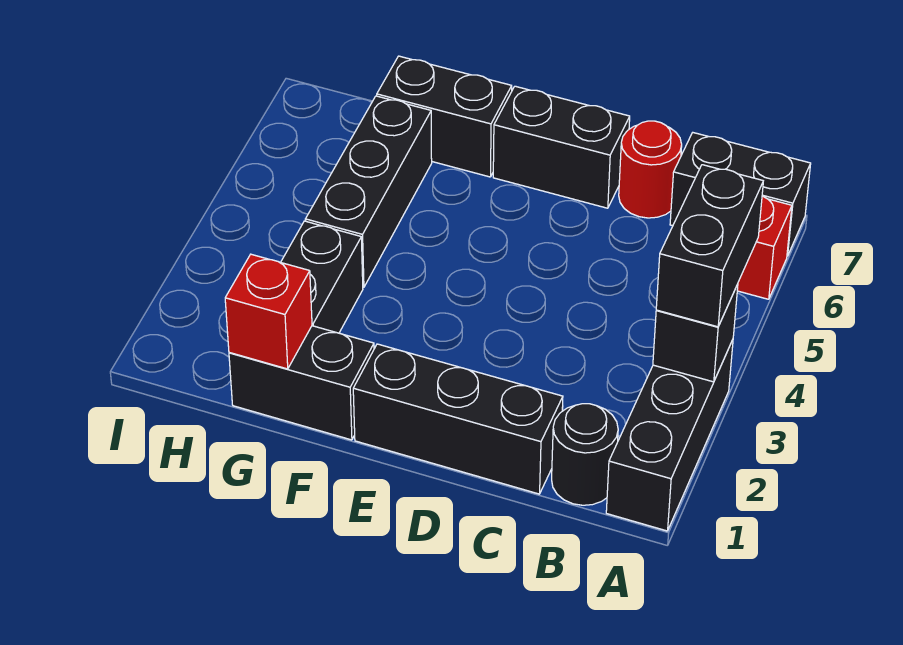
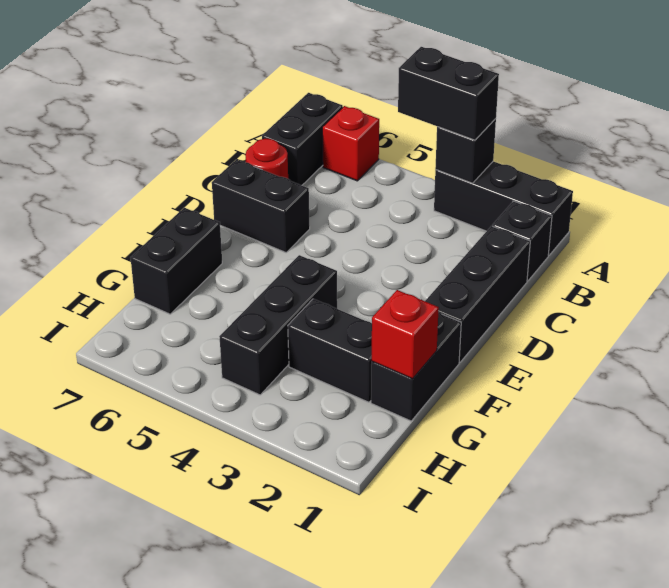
black round brick B1 level 1 -> black brick B1 level 1
black brick D7:E7 level 1 -> black brick D6:D7 level 1
black brick G4:G6 level 1 -> black brick F4:H4 level 1

